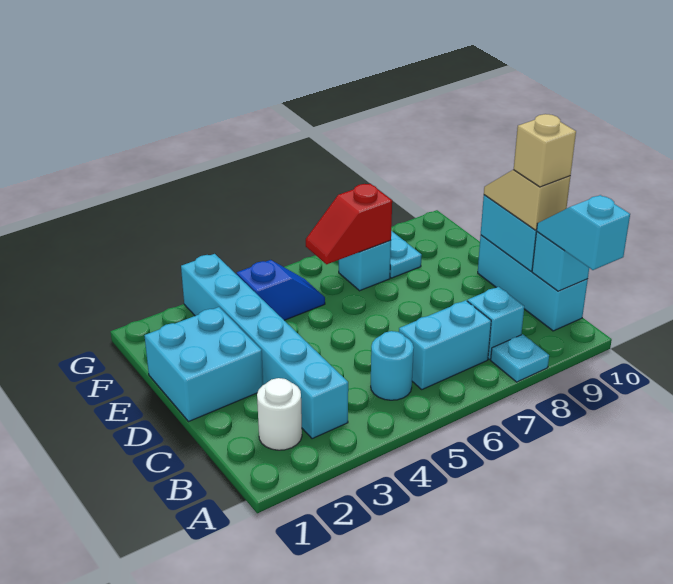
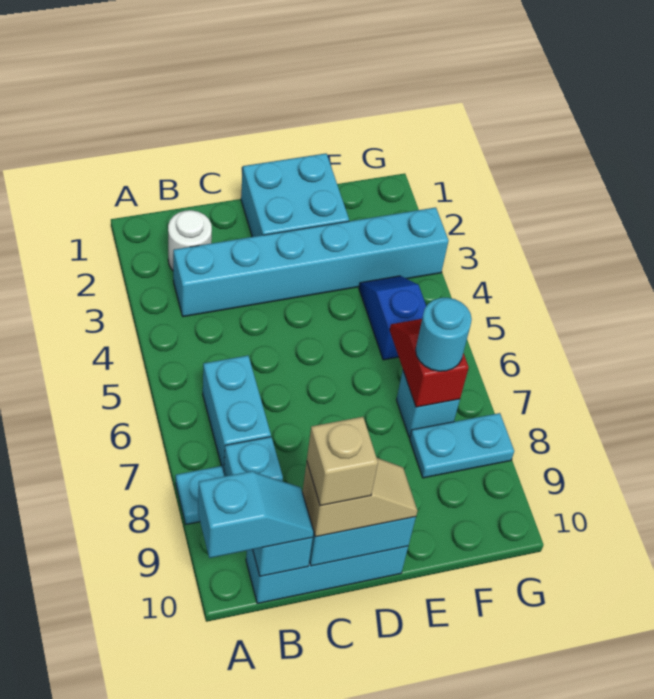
cyan round brick B5 level 1 -> cyan round brick F7 level 3
blue slope F4:F5 level 1 top 4 -> blue slope F4:F5 level 1 top 5

